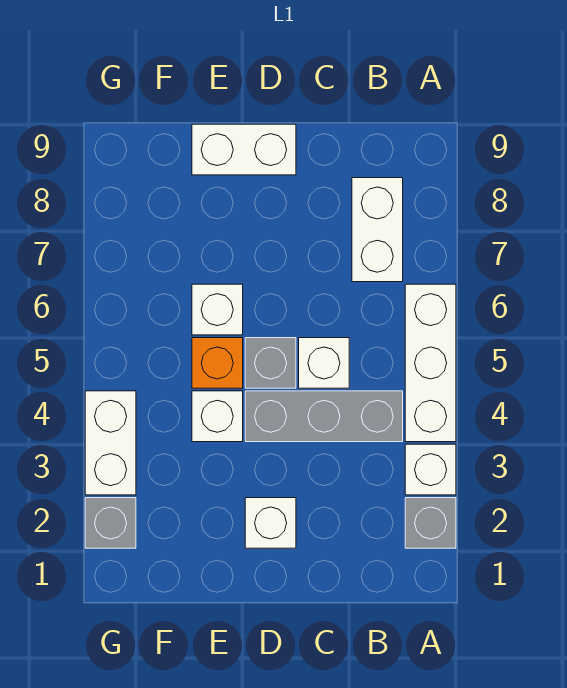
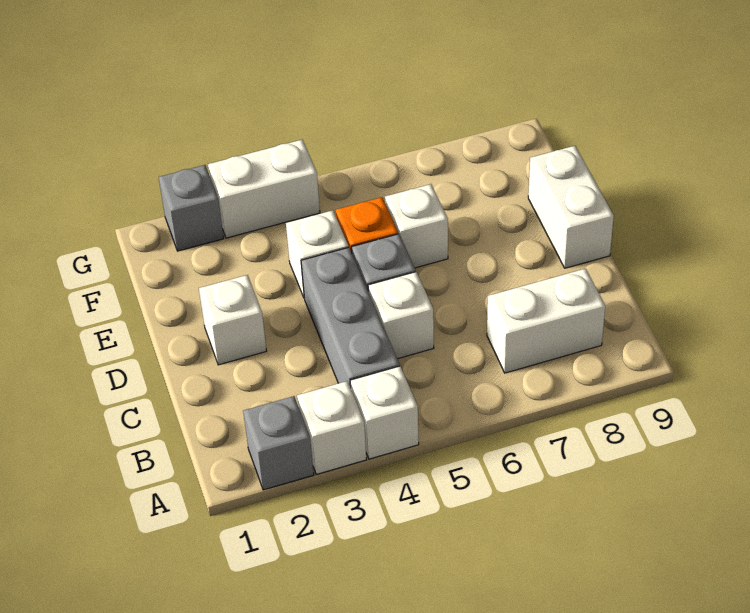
white brick A4:A6 level 1 -> white brick A4 level 1

